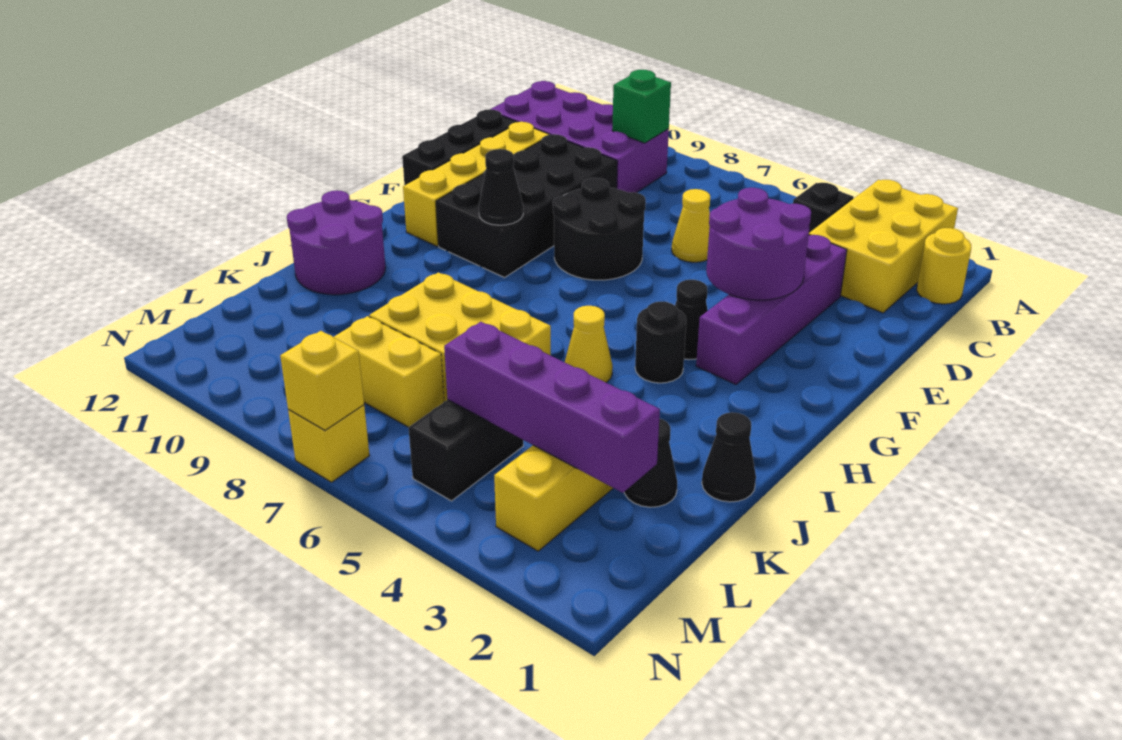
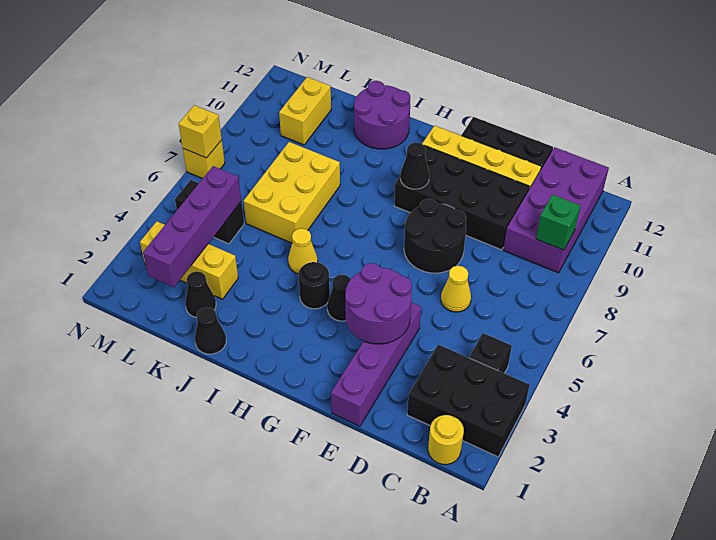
yellow brick A2:C3 level 1 -> black brick A2:C3 level 1
purple brick D3:G3 level 1 -> purple brick E1:E4 level 1
yellow brick L7:L8 level 1 -> yellow brick L10:L11 level 1

